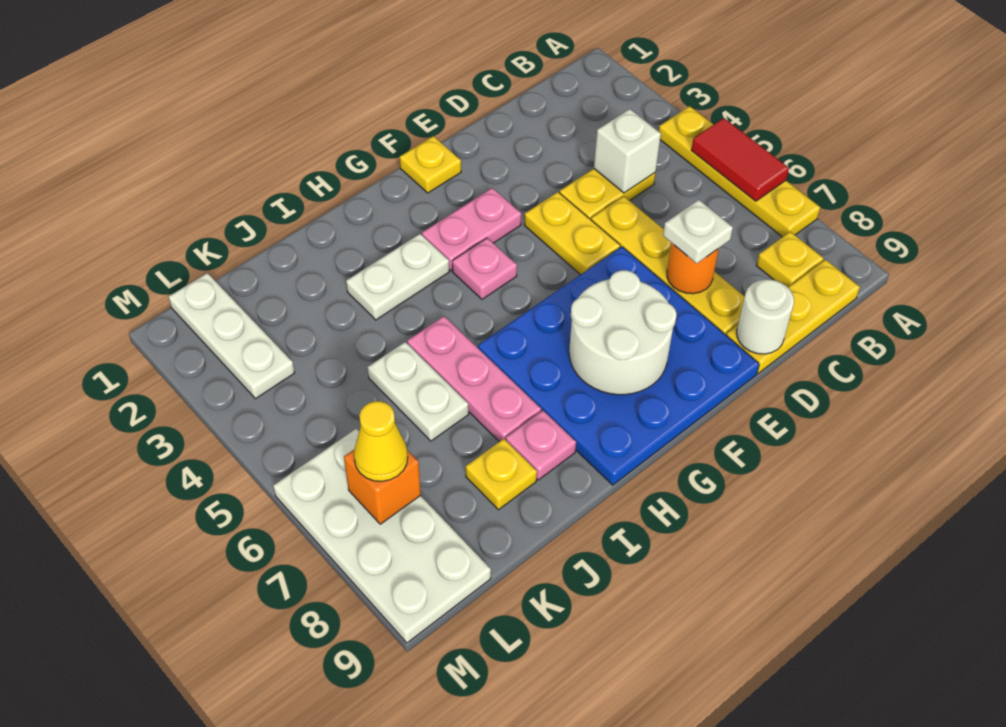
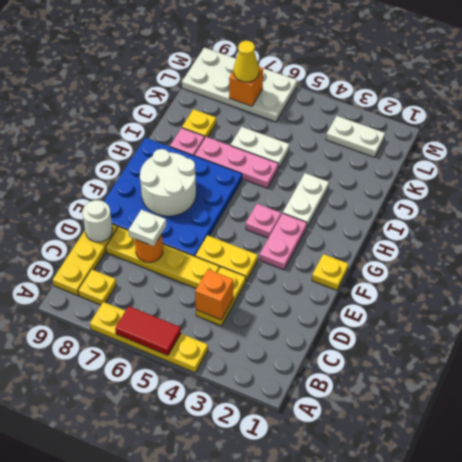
white brick C4 level 2 -> orange brick C4 level 2
white plate L1:L3 level 1 -> white plate L2:L3 level 1

